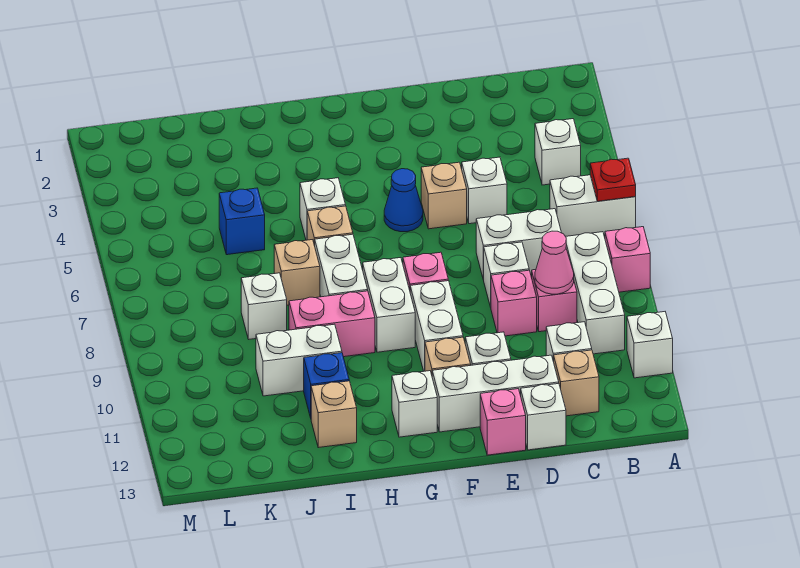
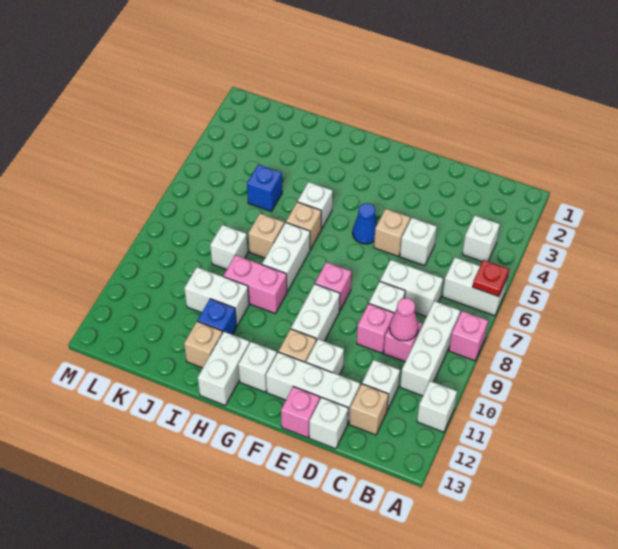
white brick G8:G9 level 1 -> white brick H12:H13 level 1

